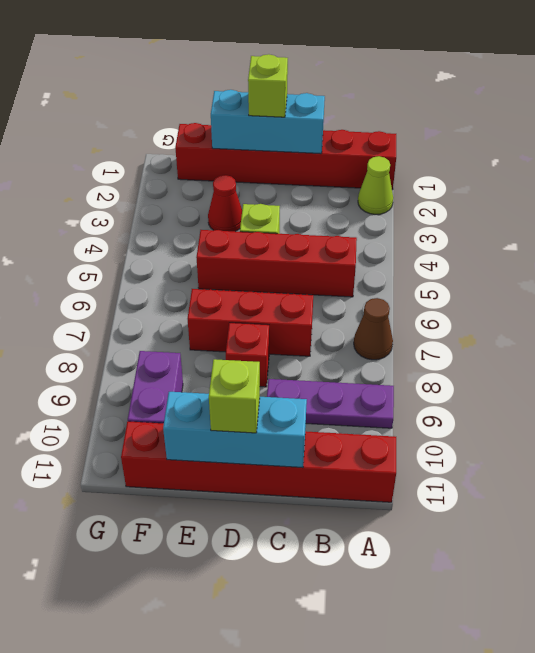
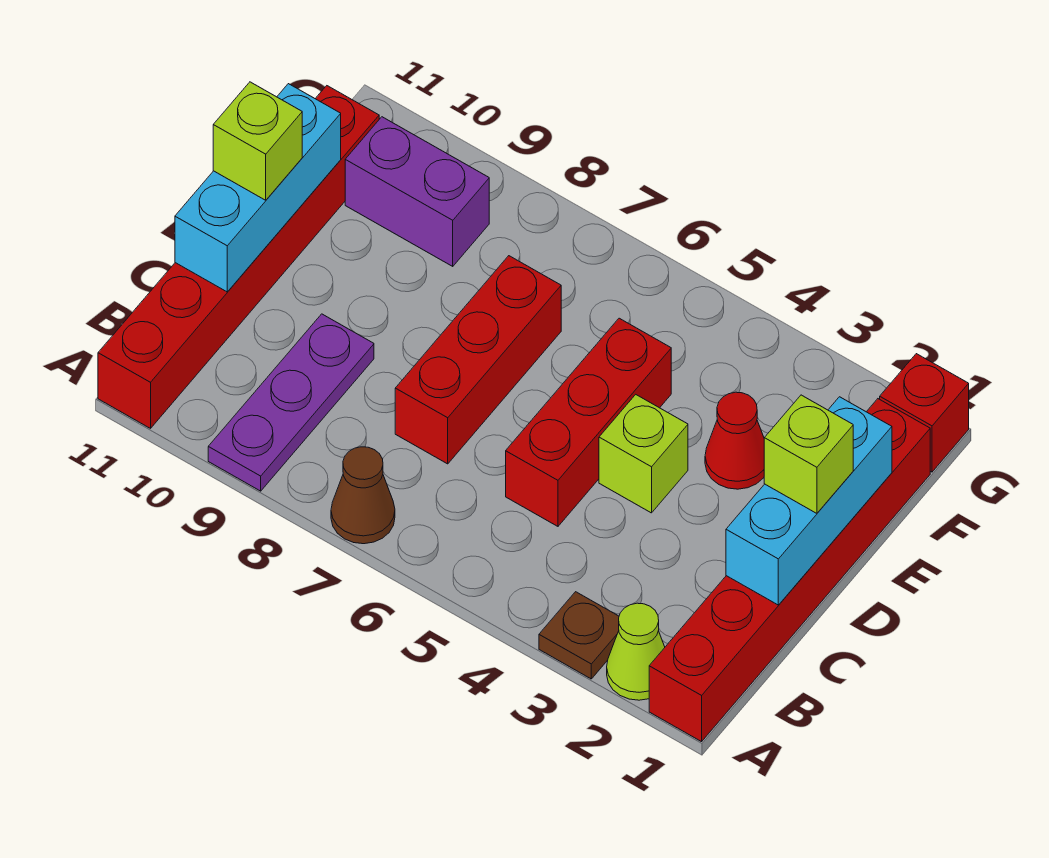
none -> brown plate A3 level 1
red brick B5:E5 level 1 -> red brick C5:E5 level 1
red brick D8 level 1 -> red brick G1 level 1

